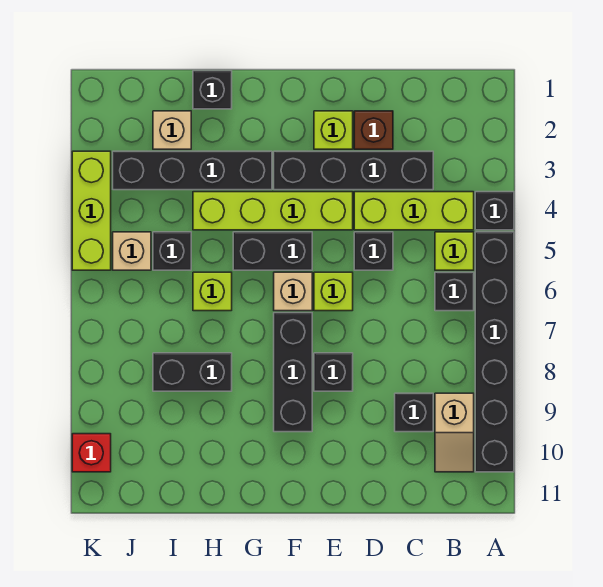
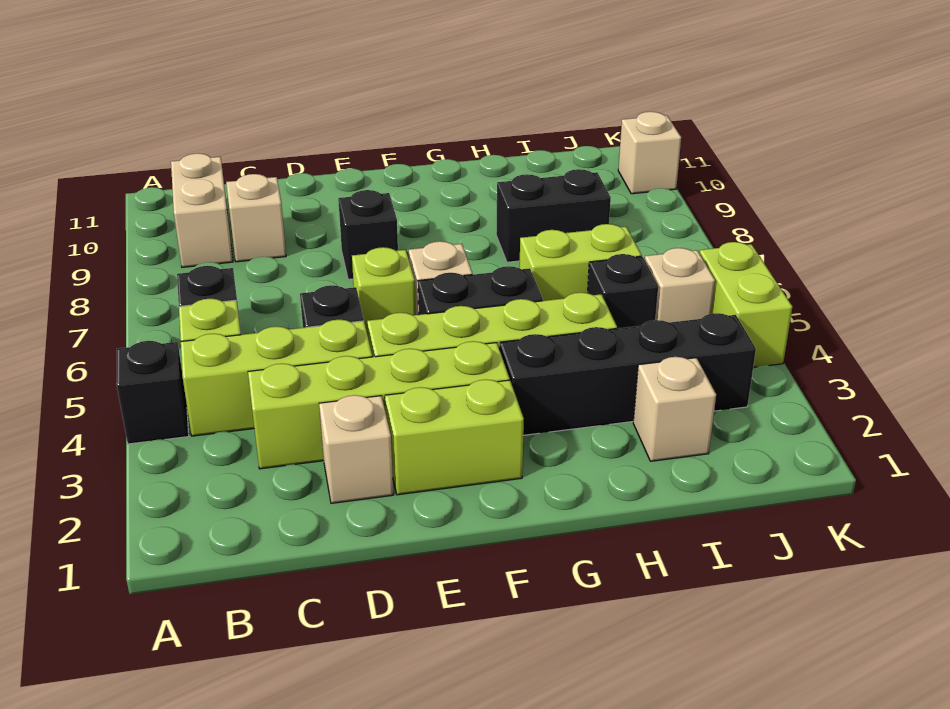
black brick A5:A10 level 1 -> none
tan slope B9:B10 level 1 top 9 -> tan brick B9:B10 level 1
black brick C3:F3 level 1 -> lime brick C3:F3 level 1
black brick C9 level 1 -> tan brick C9 level 1
brown brick D2 level 1 -> tan brick D2 level 1
lime brick E2 level 1 -> lime brick E2:F2 level 1
black brick F7:F9 level 1 -> none
black brick H1 level 1 -> none
lime brick H6 level 1 -> lime brick H6:I6 level 1
lime brick K3:K5 level 1 -> lime brick K4:K5 level 1
red brick K10 level 1 -> tan brick K10 level 1

